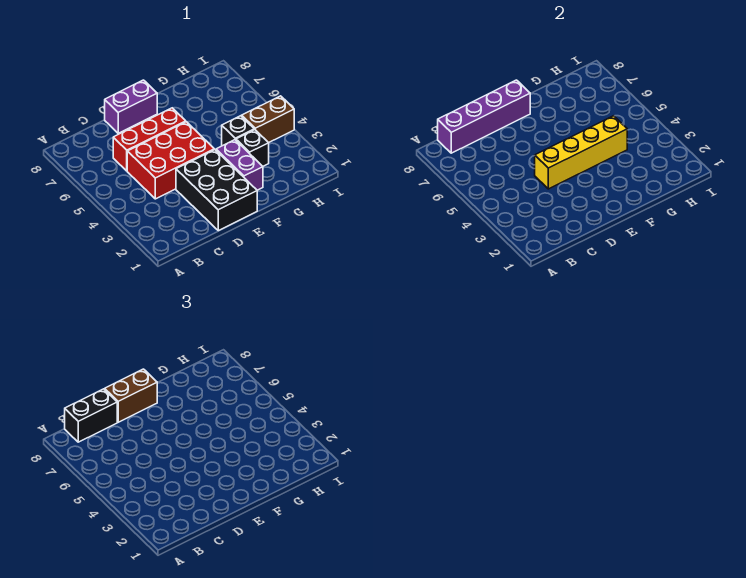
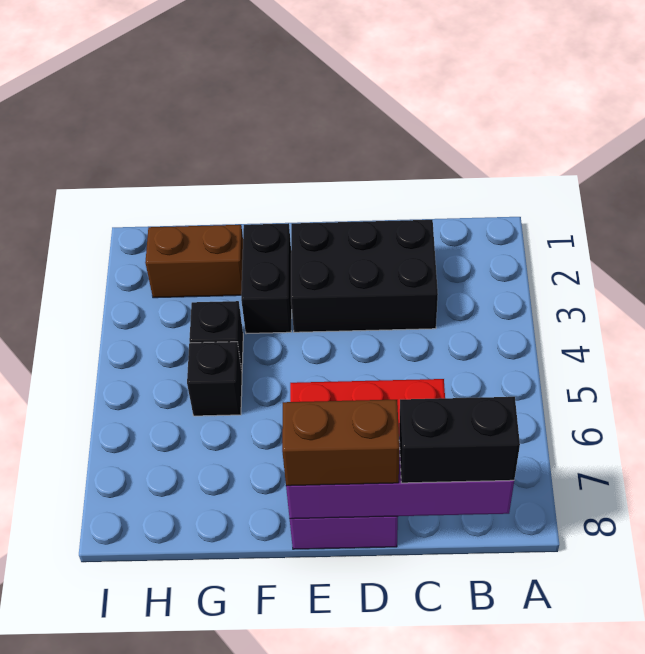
red brick C4:E5 level 1 -> none
black brick D1:E3 level 1 -> black brick C2:E3 level 1
yellow brick D4:G4 level 2 -> none
purple brick F2:F3 level 1 -> black brick F2:F3 level 1
black brick G3 level 1 -> black brick G5 level 1
brown brick H4:I4 level 1 -> brown brick G2:H2 level 1

